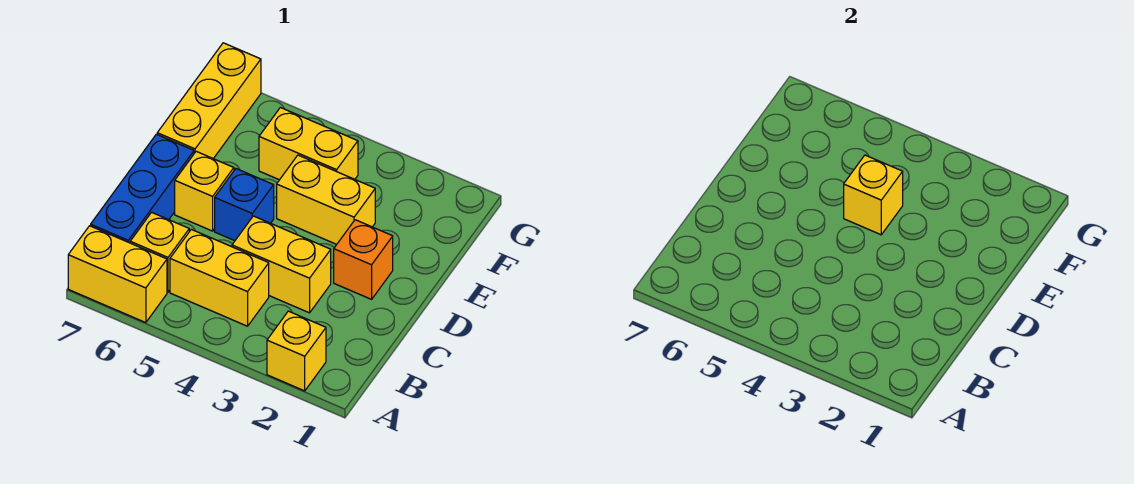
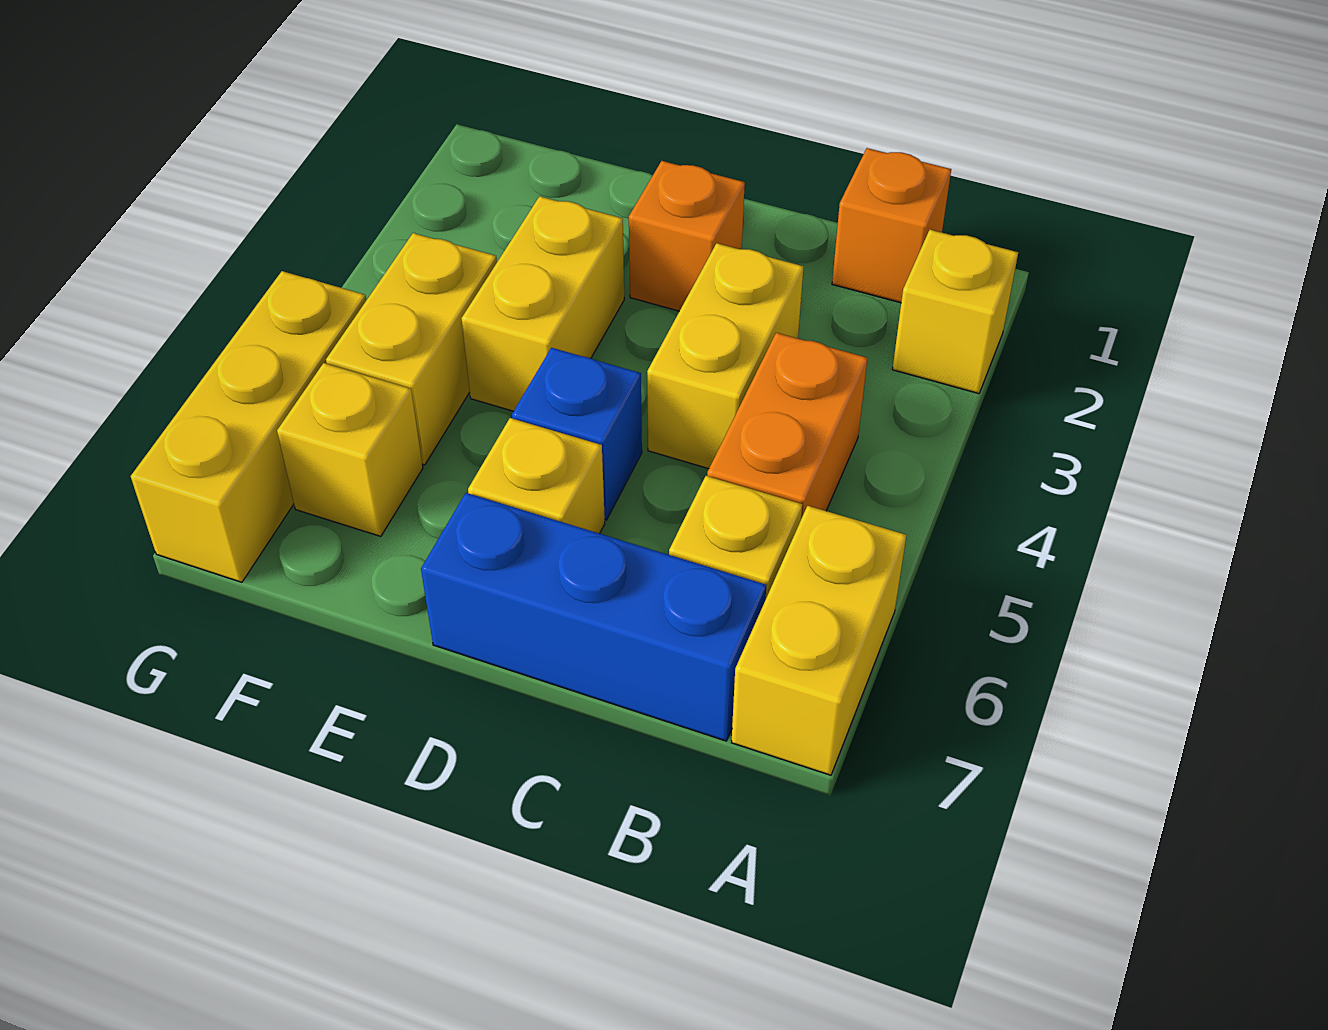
none -> orange brick B1 level 1
yellow brick B4:B5 level 1 -> orange brick B4:B5 level 1
yellow brick E4 level 2 -> yellow brick F6 level 1
yellow brick E7:G7 level 1 -> yellow brick G5:G7 level 1

